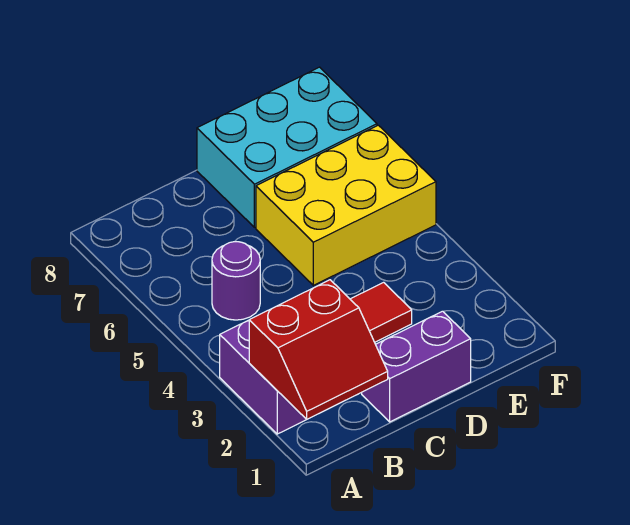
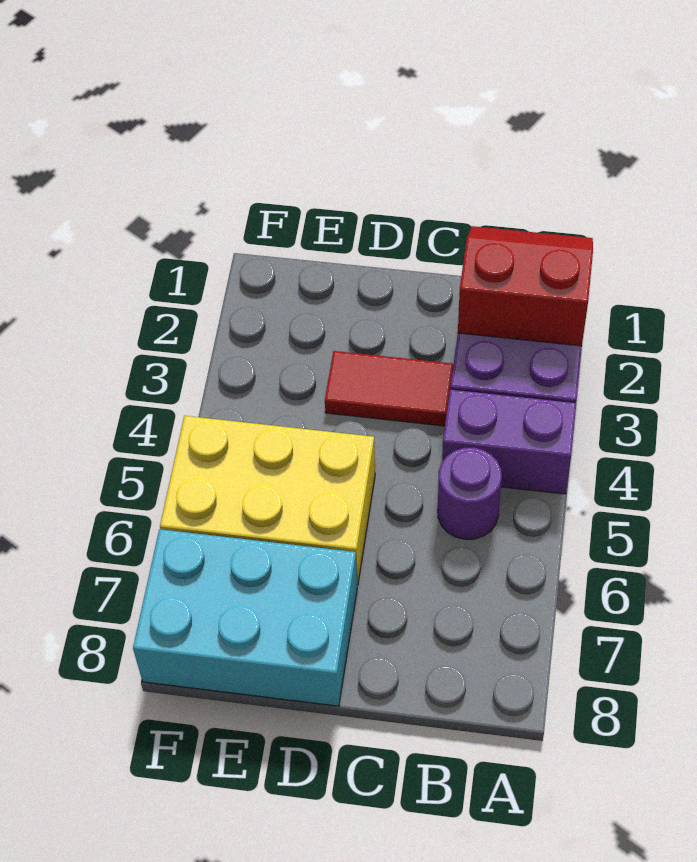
purple brick C1:D1 level 1 -> purple brick A4:B4 level 1

